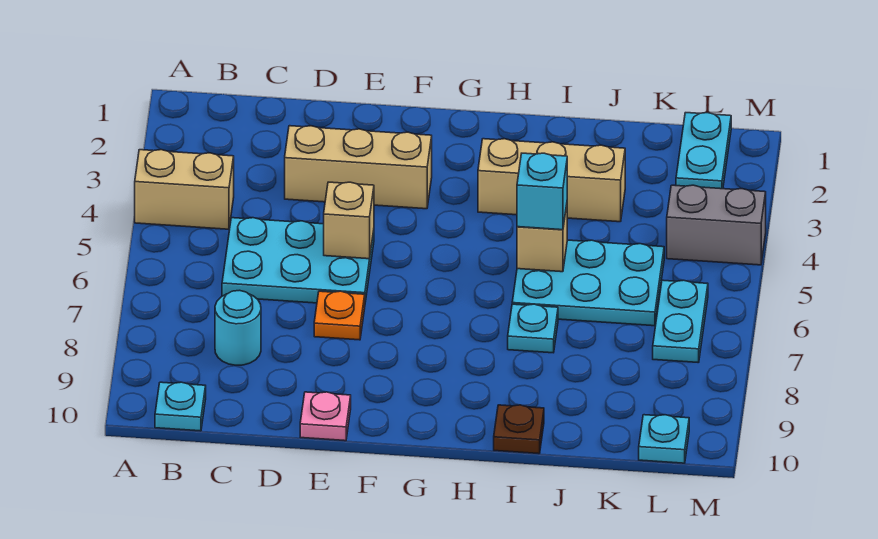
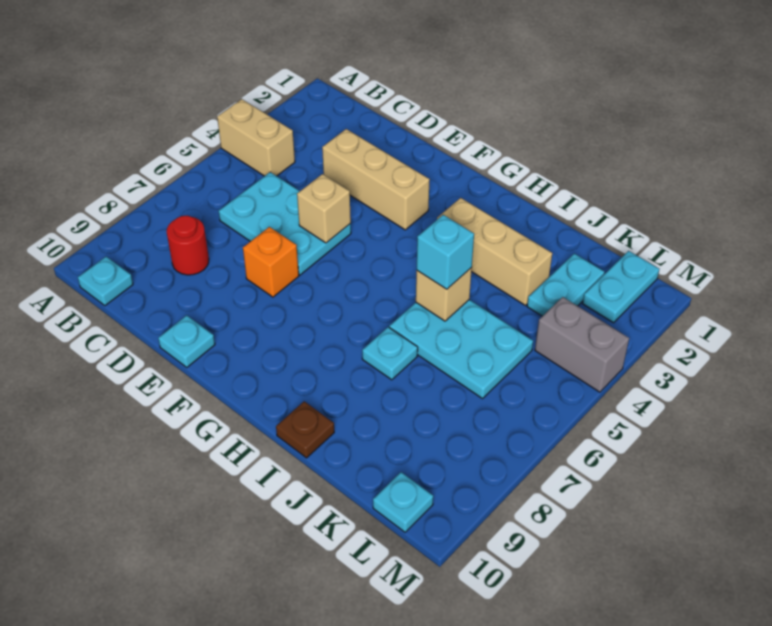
cyan round brick C8 level 1 -> red round brick C8 level 1
orange plate E7 level 1 -> orange brick E7 level 1
pink plate E10 level 1 -> cyan plate E10 level 1
cyan plate L6:L7 level 1 -> cyan plate K2:K3 level 1

